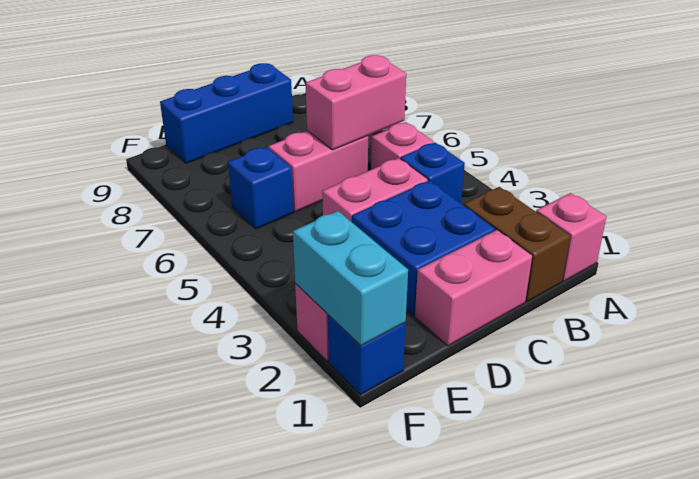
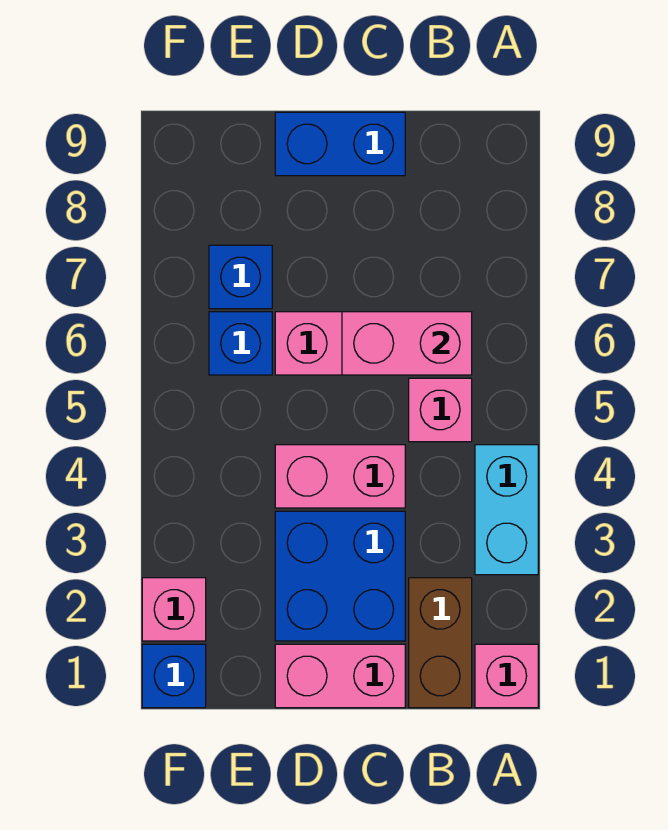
blue brick B4 level 1 -> blue brick E7 level 1
blue brick C9:E9 level 1 -> blue brick C9:D9 level 1
cyan brick F1:F2 level 2 -> cyan brick A3:A4 level 1

